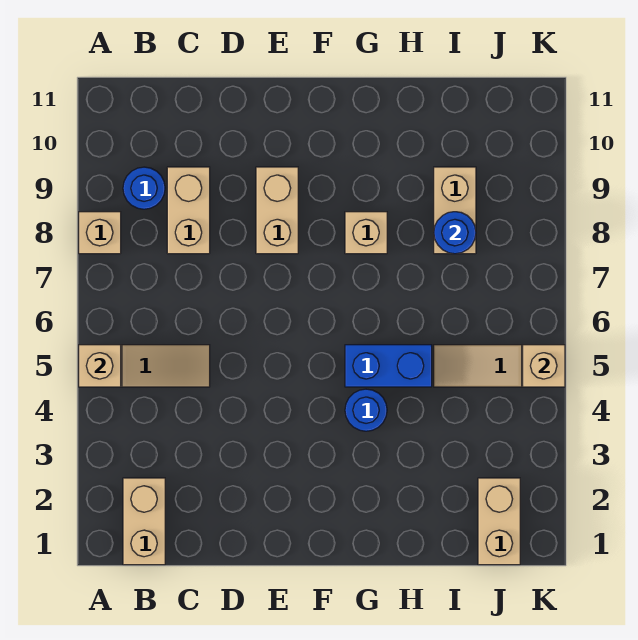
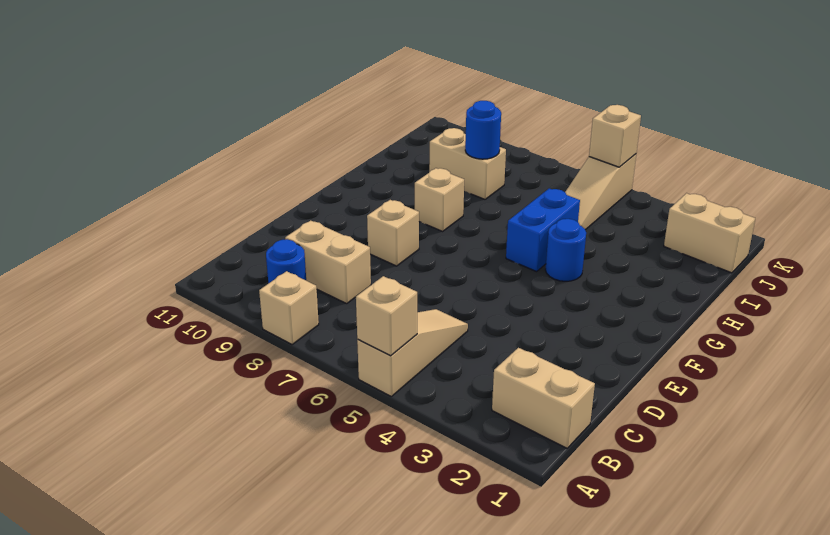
tan brick E8:E9 level 1 -> tan brick E8 level 1

